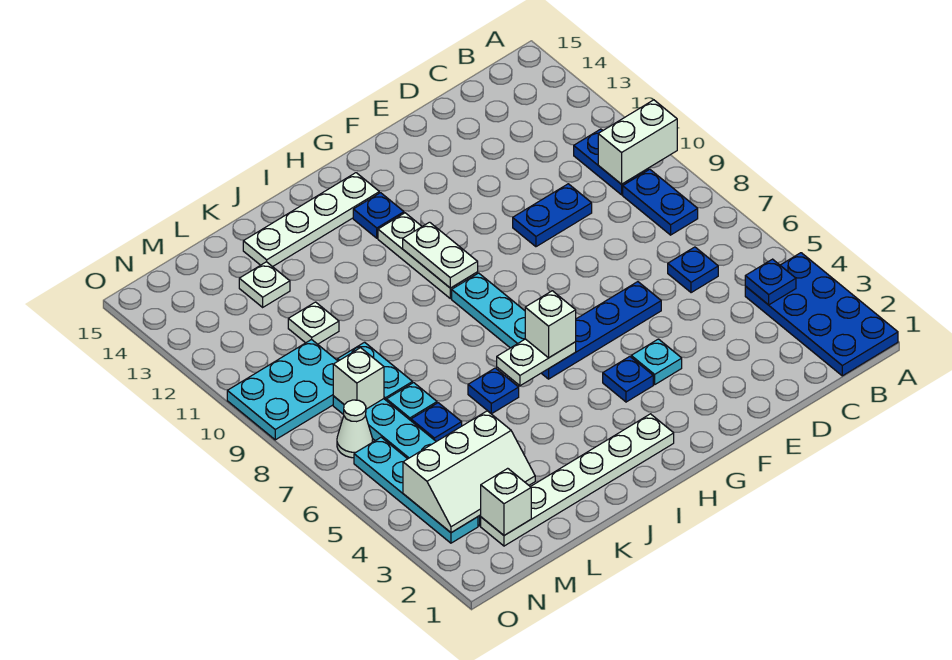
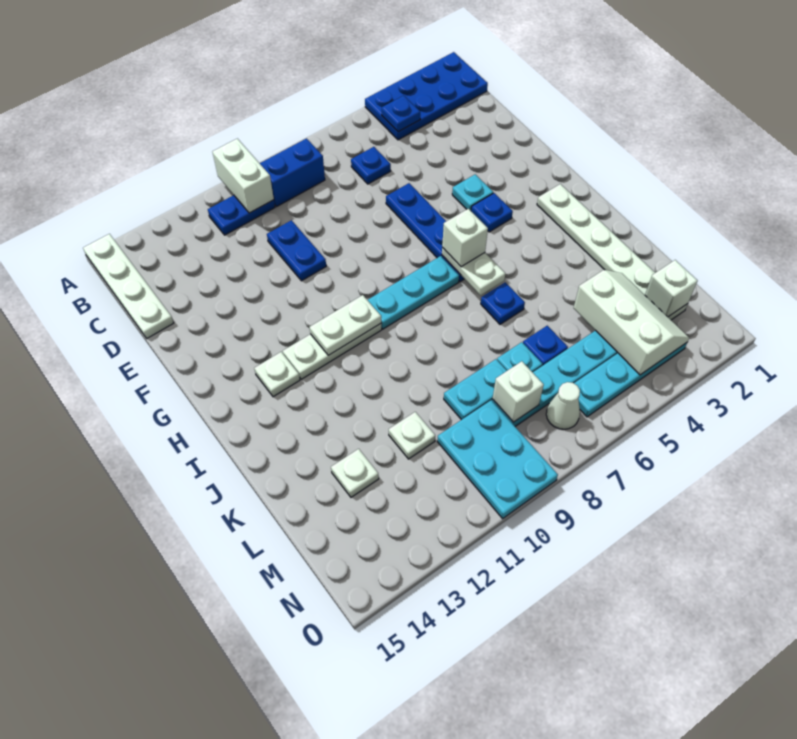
blue plate B8:B9 level 1 -> blue brick B8:B9 level 1
blue plate H13 level 1 -> white plate H13 level 1
white plate H14:K14 level 1 -> white plate A15:D15 level 1

